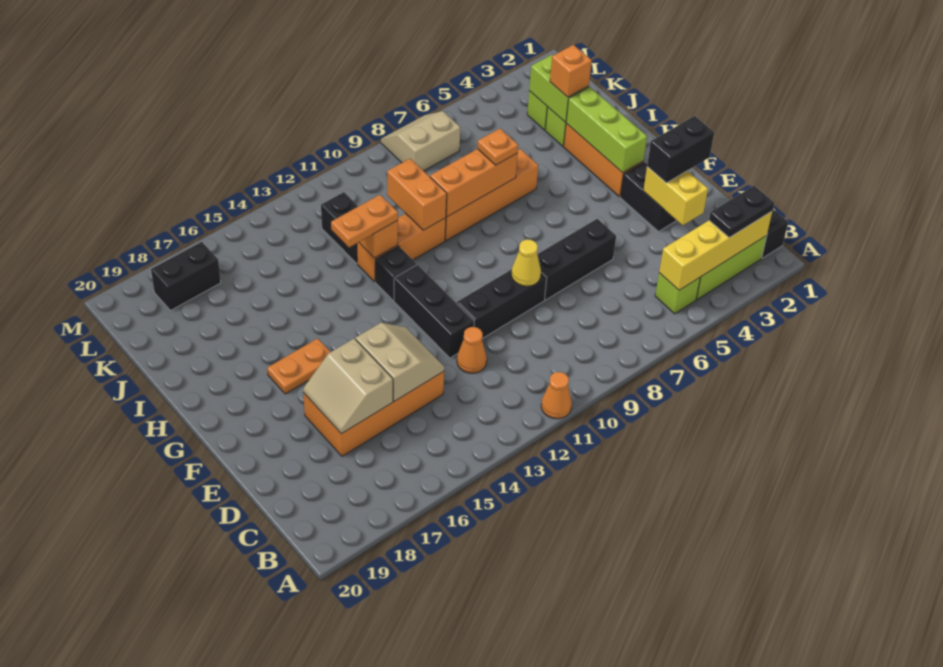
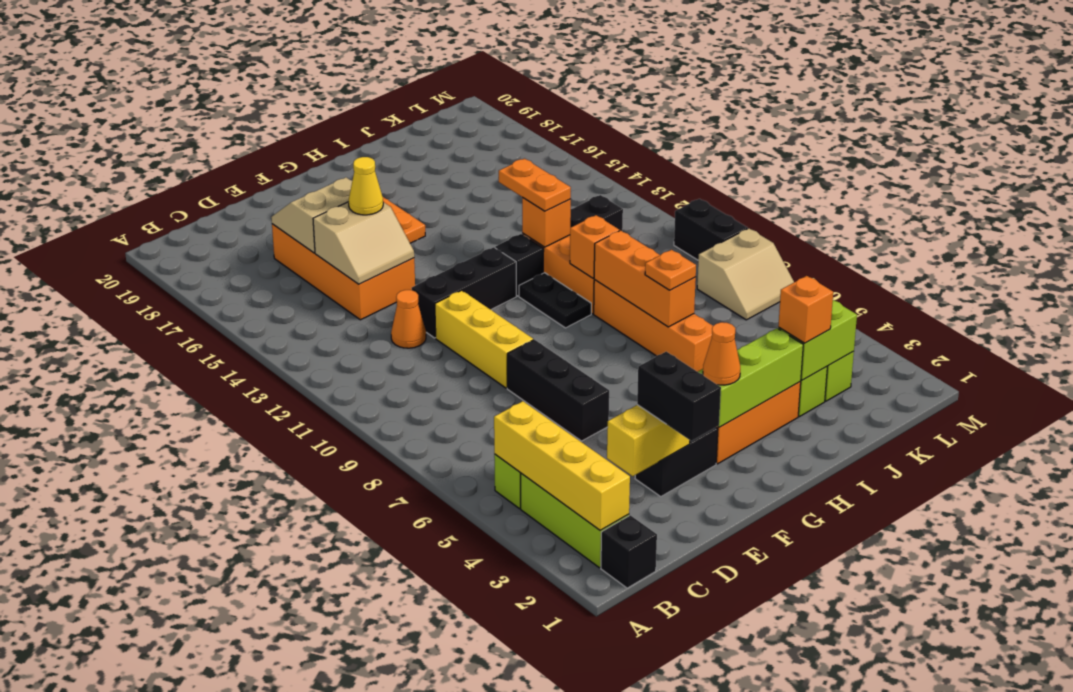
orange cone A11 level 1 -> orange cone G3 level 3
black plate B2:B3 level 3 -> black plate H10:H11 level 1
black brick E9:E11 level 1 -> yellow brick E9:E11 level 1
yellow cone E9 level 2 -> yellow cone E15 level 3
orange brick I10:J10 level 2 -> orange brick I10 level 2
tan slope L7:M8 level 1 top L -> tan slope L7:M8 level 1 top 8
black brick L17:L18 level 1 -> black brick M9:M10 level 1

